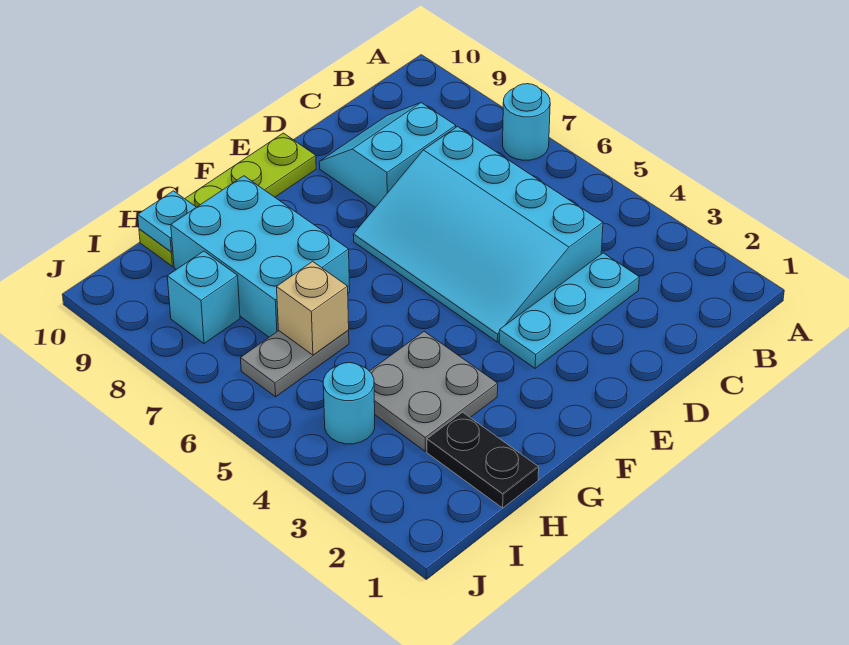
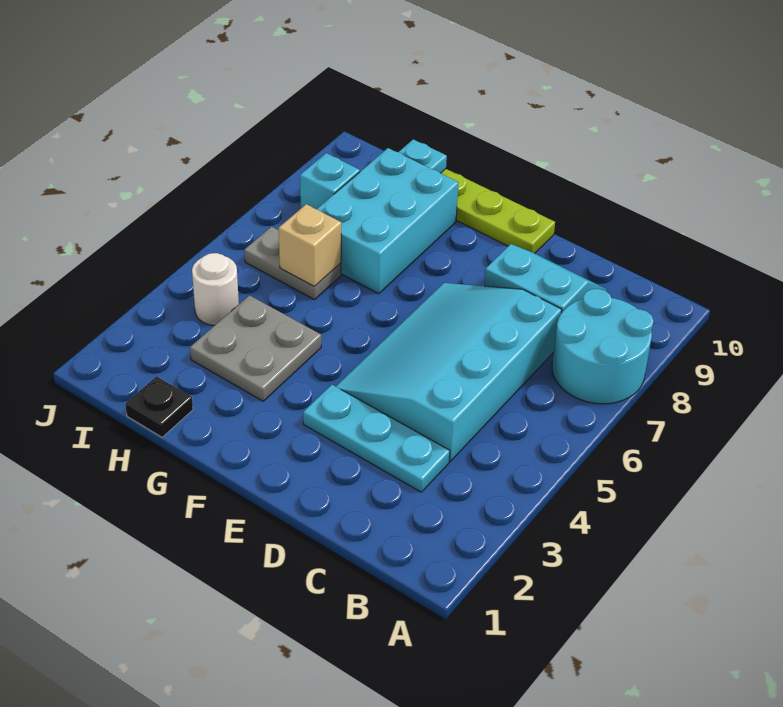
cyan round brick A7 level 1 -> cyan round brick A7:B8 level 1
black plate H1:H2 level 1 -> black plate H1 level 1
cyan round brick I4 level 1 -> white round brick I4 level 1

